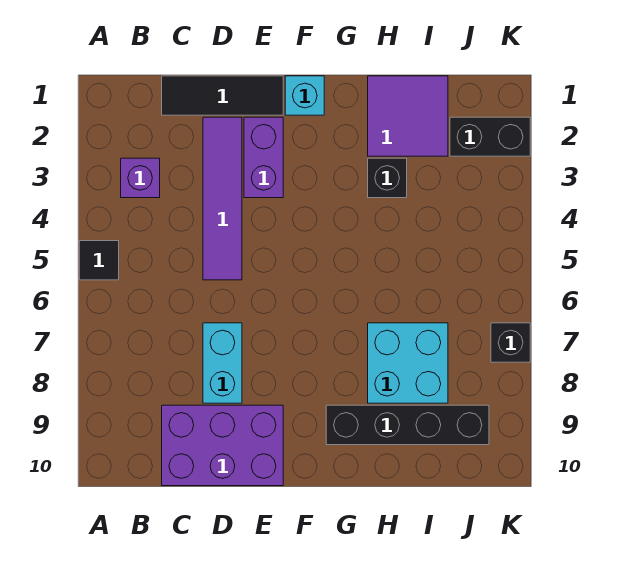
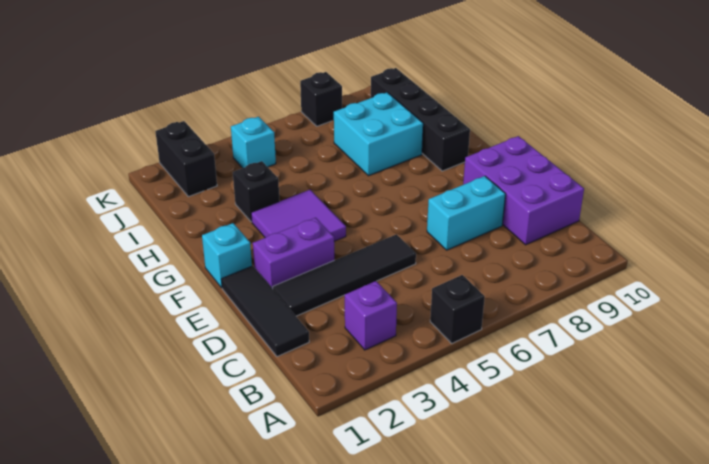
black tile A5 level 1 -> black brick A5 level 1
purple tile D2:D5 level 1 -> black tile D2:D5 level 1
purple tile H1:I2 level 1 -> purple tile F3:G4 level 1
none -> cyan brick J4 level 1

